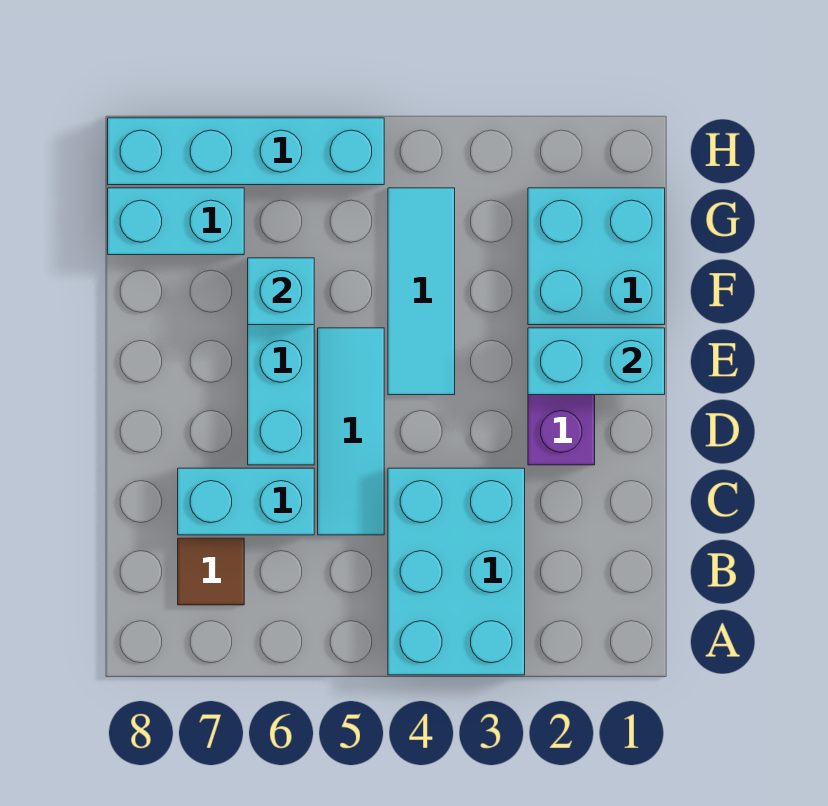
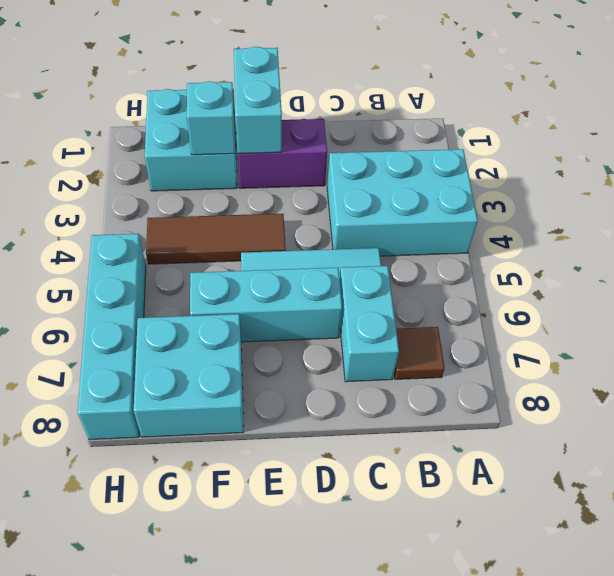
cyan tile E4:G4 level 1 -> brown tile E4:G4 level 1
cyan brick F6 level 2 -> cyan brick F2 level 2
cyan brick G7:G8 level 1 -> cyan brick F7:G8 level 1

